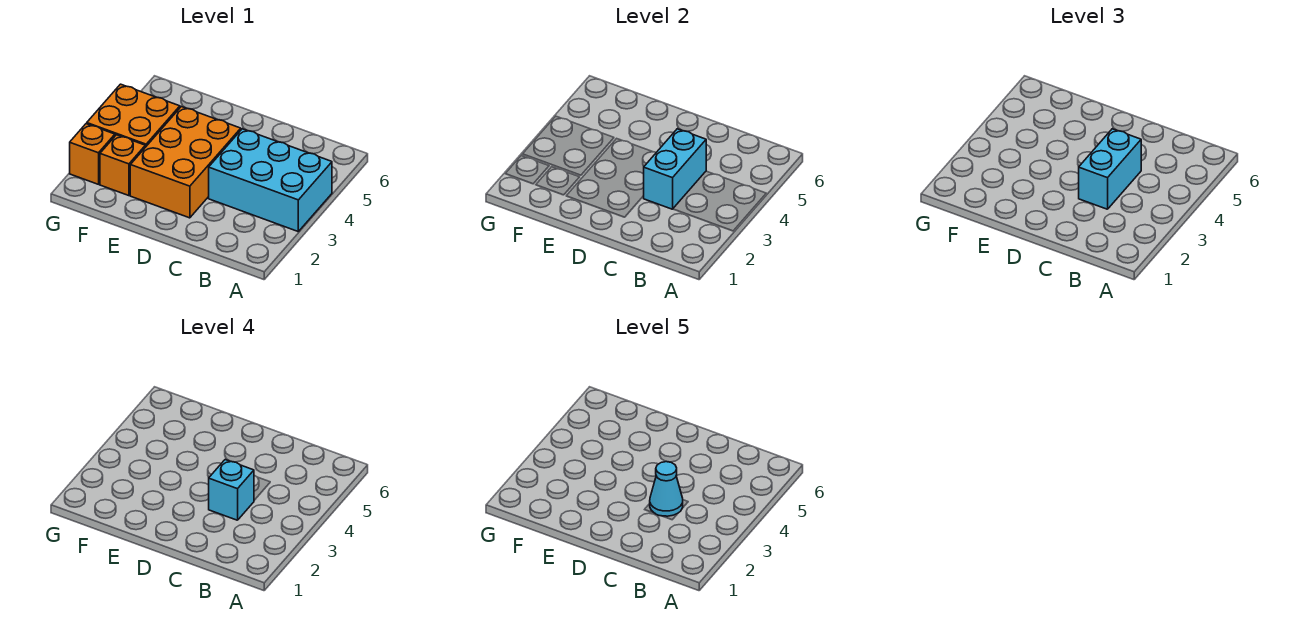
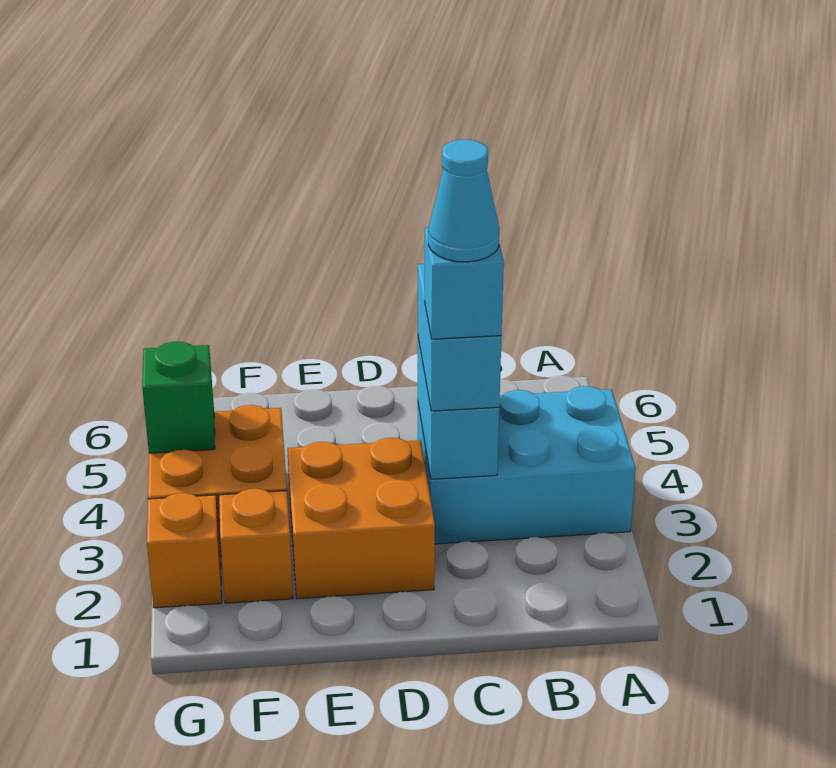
orange brick D2:E4 level 1 -> orange brick D2:E3 level 1
none -> green brick G4 level 2

